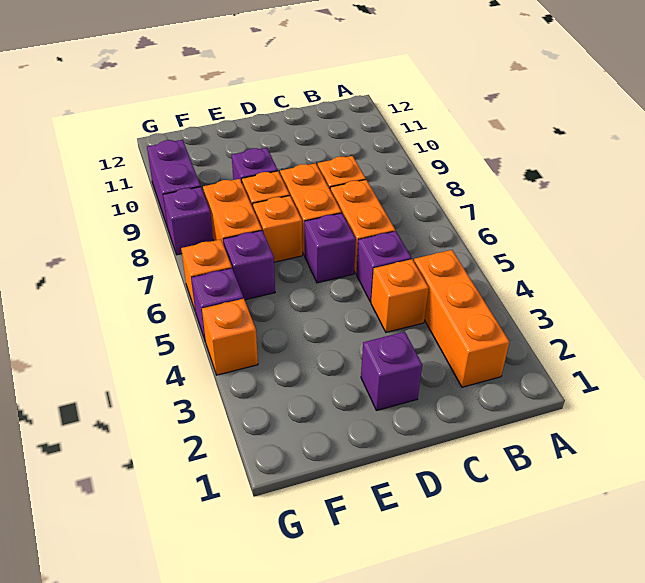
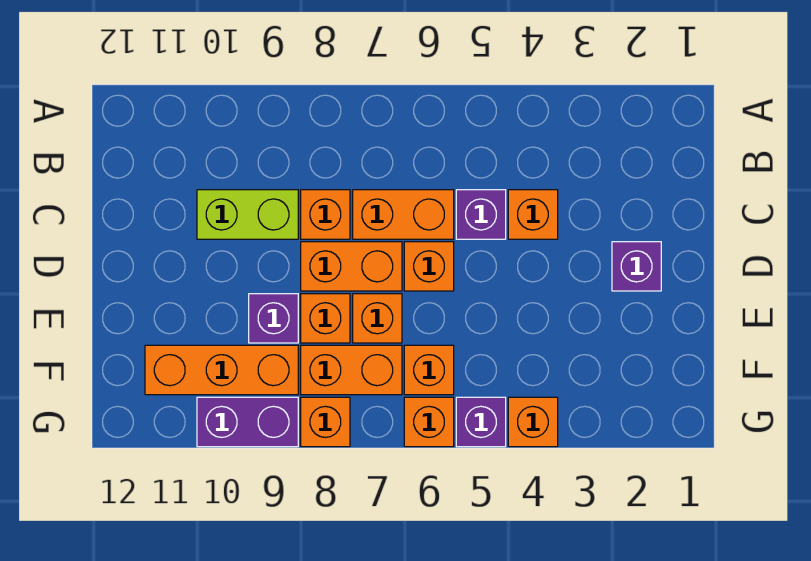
orange brick B2:B4 level 1 -> orange brick F9:F11 level 1
none -> lime brick C9:C10 level 1
purple brick D6 level 1 -> orange brick D6 level 1
purple brick F6 level 1 -> orange brick F6 level 1
purple brick G8 level 1 -> orange brick G8 level 1

